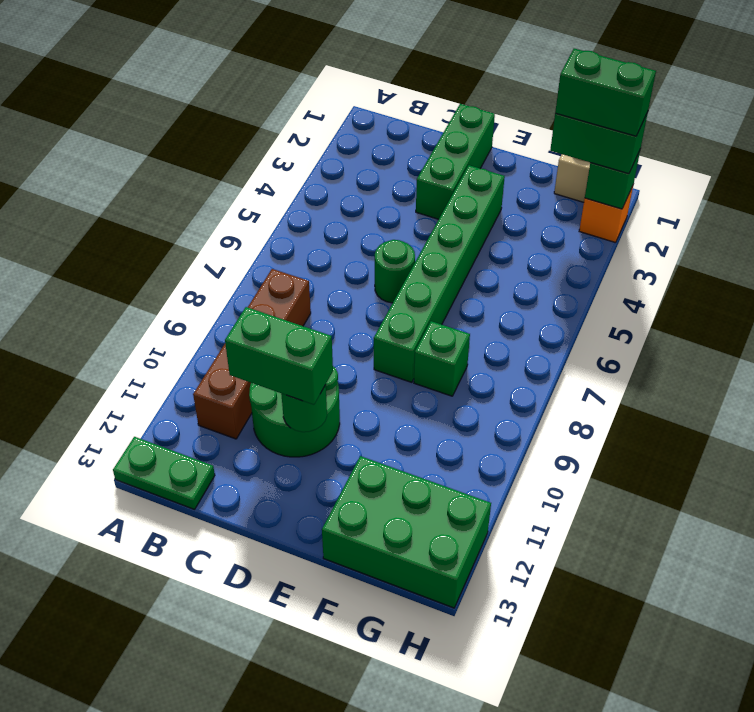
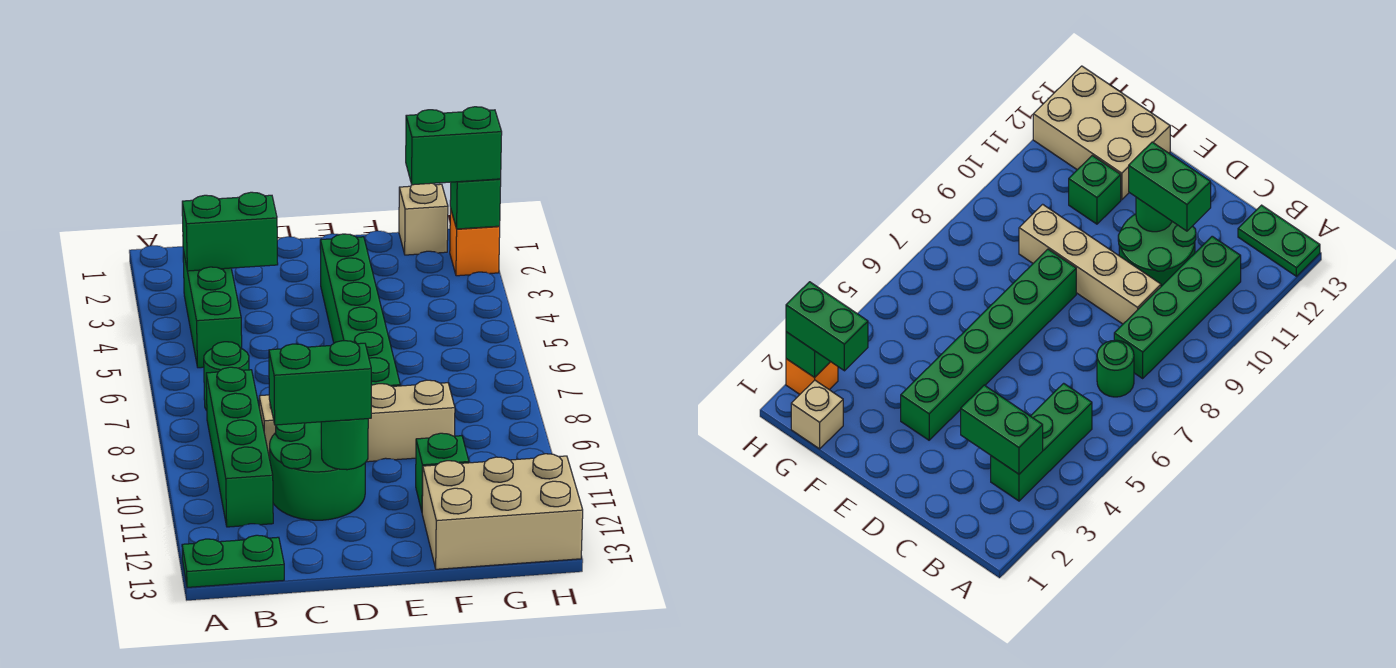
brown brick B8:B11 level 1 -> green brick B8:B11 level 1
none -> tan brick C9:F9 level 1
green brick D1:D3 level 1 -> green brick B3:B5 level 1
green round brick D6 level 1 -> green round brick B7 level 1
green brick F8 level 1 -> green brick F11 level 1
green brick F12:H13 level 1 -> tan brick F12:H13 level 1
green brick G2:H2 level 4 -> green brick B3:C3 level 2

